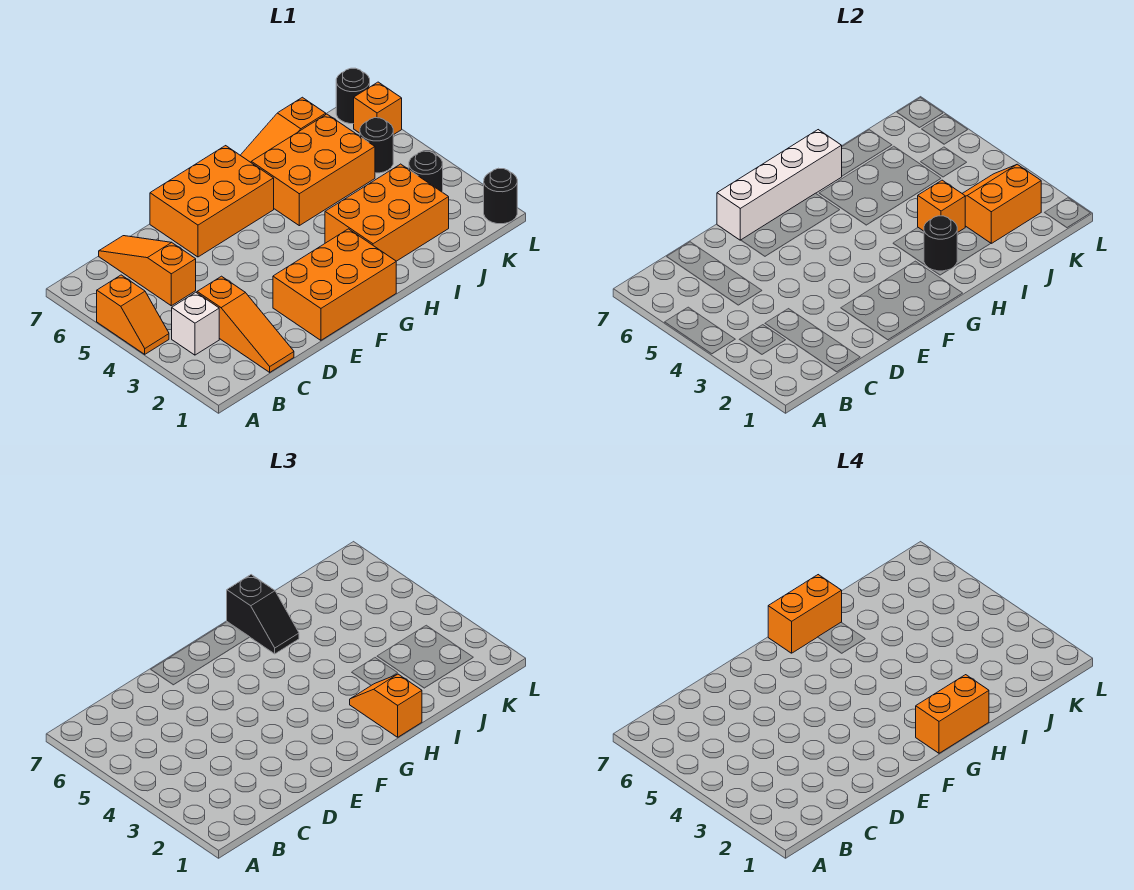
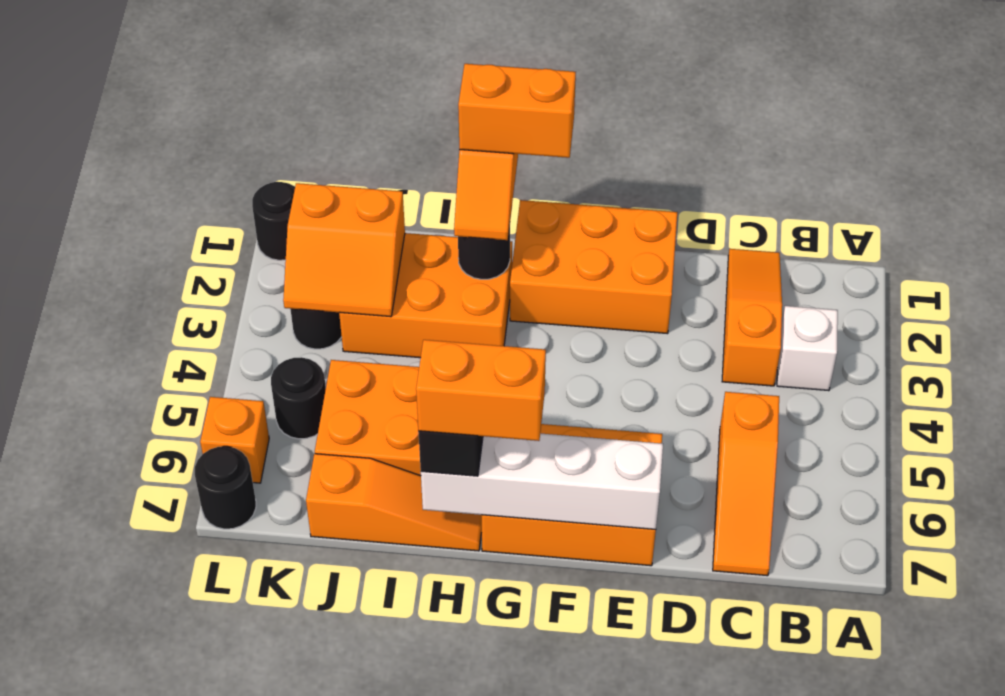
orange slope A4:A5 level 1 top 5 -> none
orange brick I3 level 2 -> none

